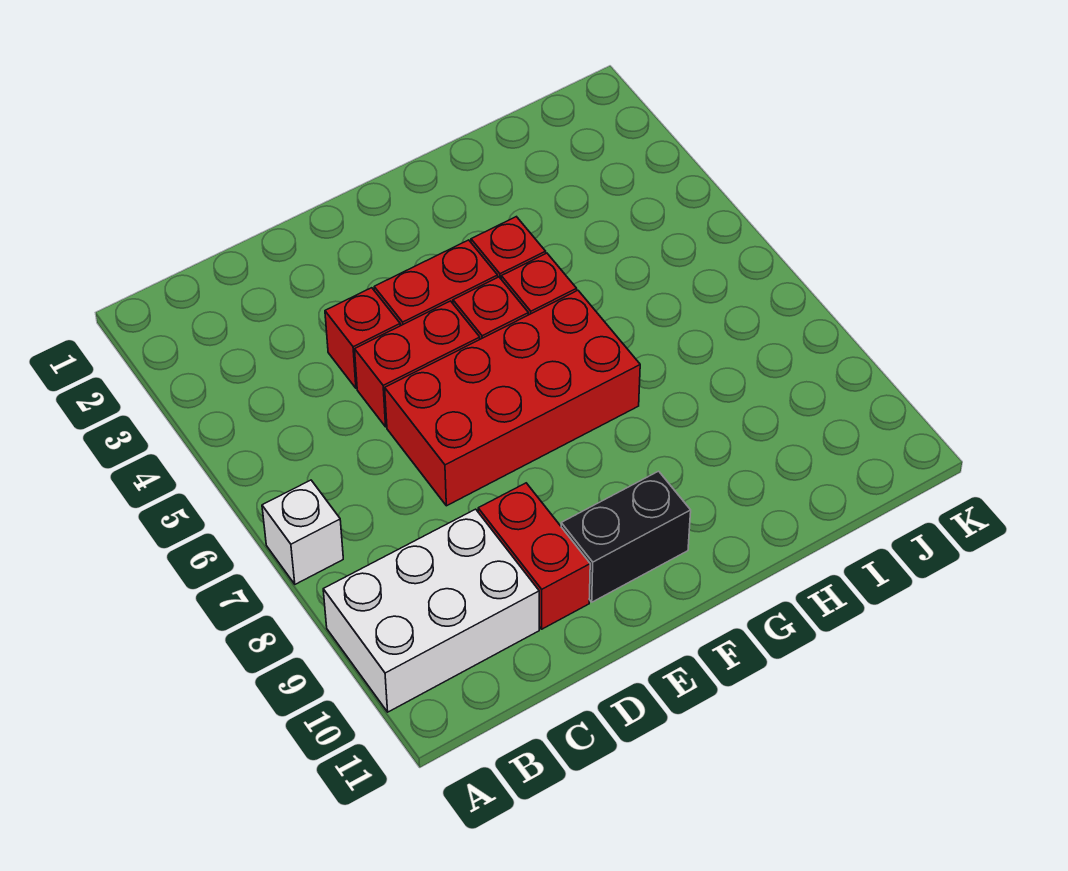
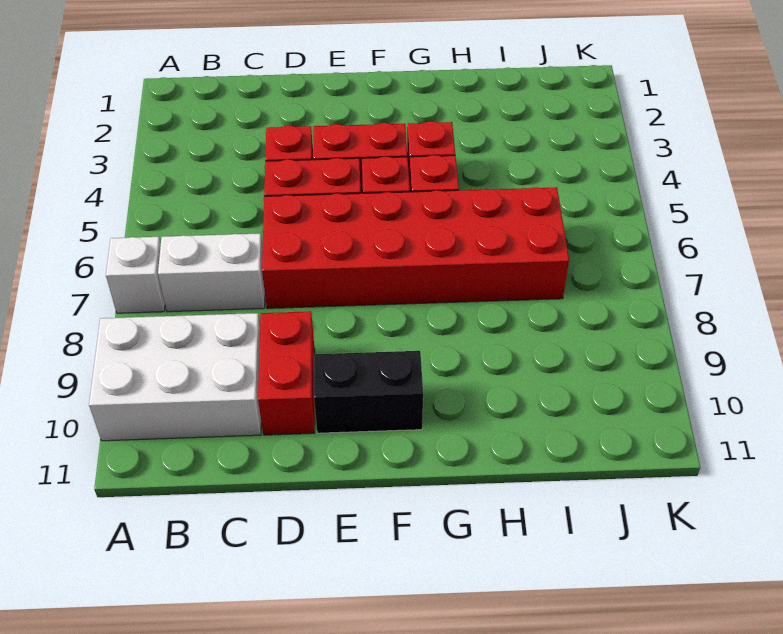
none -> white brick B7:C7 level 1
red brick D6:G7 level 1 -> red brick D6:I7 level 1

